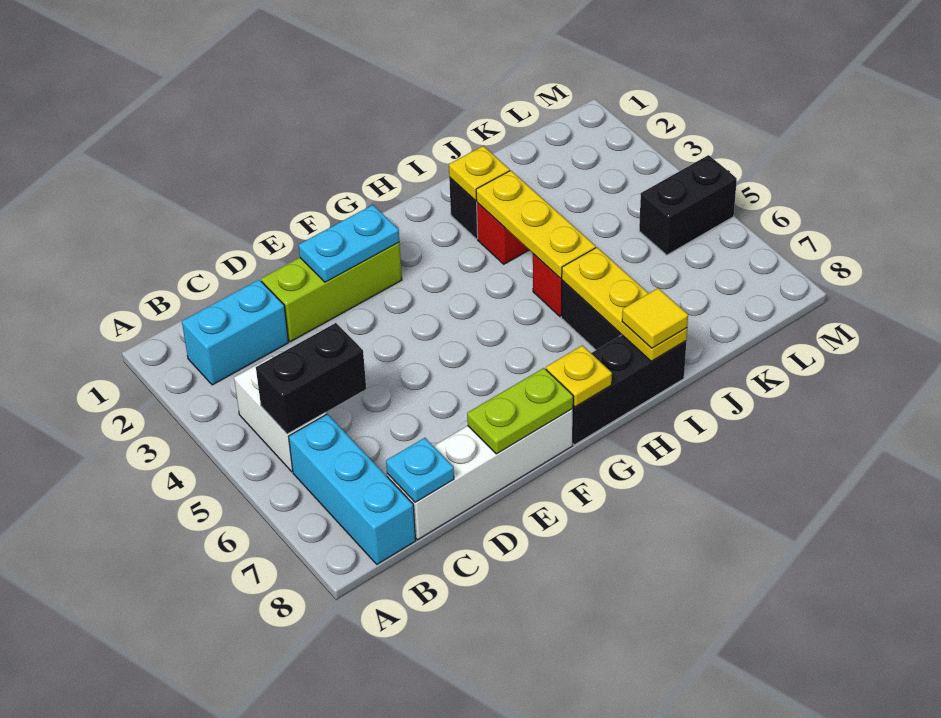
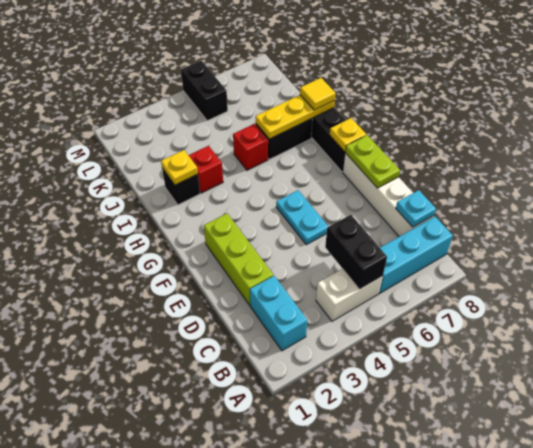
cyan plate E2:F2 level 2 -> cyan plate E5:F5 level 1
yellow plate I3:I5 level 2 -> none

